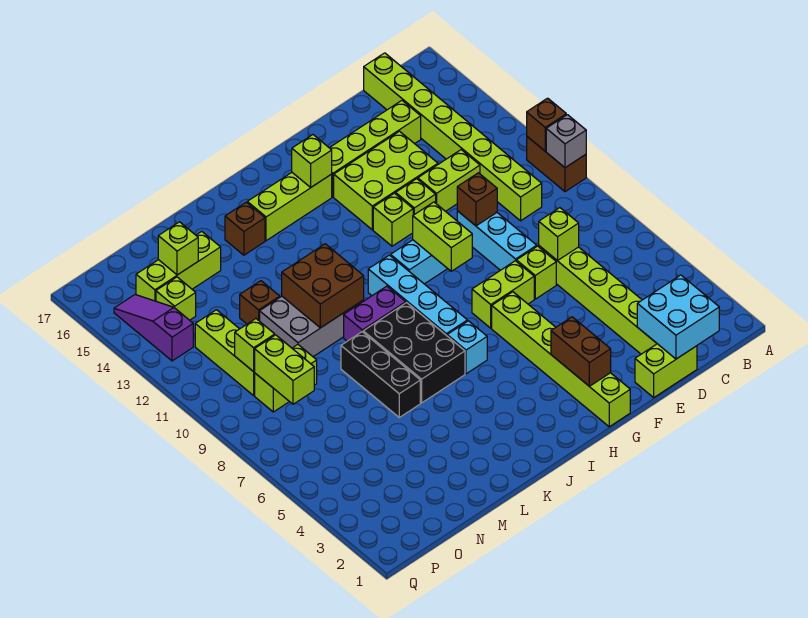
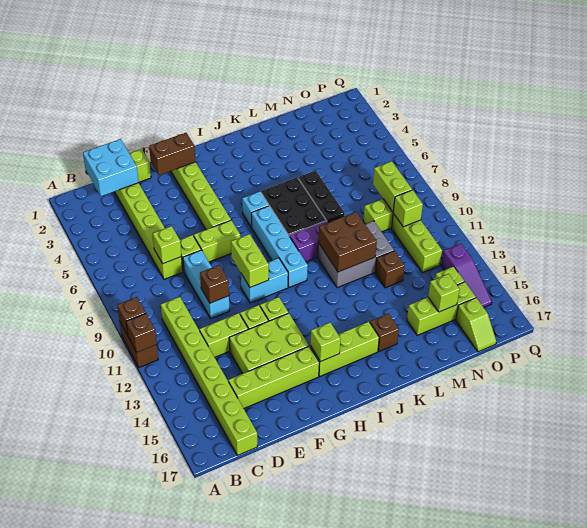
grey brick A10 level 2 -> brown brick A10 level 2
brown brick G2:G3 level 2 -> brown brick F2:G2 level 2
none -> lime slope O16:O17 level 1 top 16

